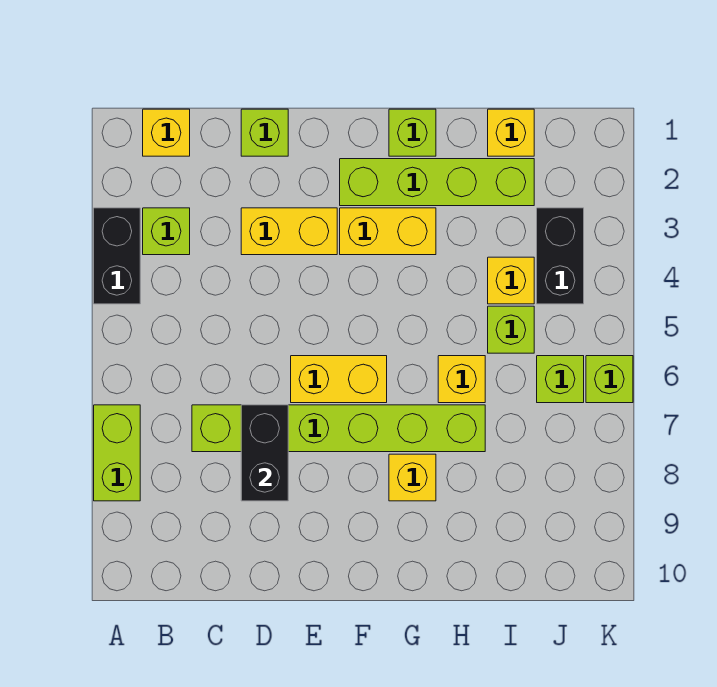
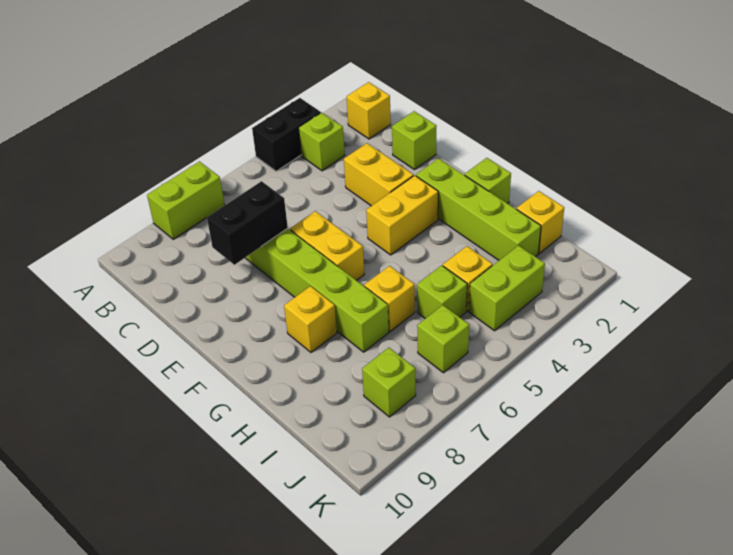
yellow brick F3:G3 level 1 -> yellow brick F3:F4 level 1
black brick J3:J4 level 1 -> lime brick J3:J4 level 1
lime brick K6 level 1 -> lime brick J8 level 1

